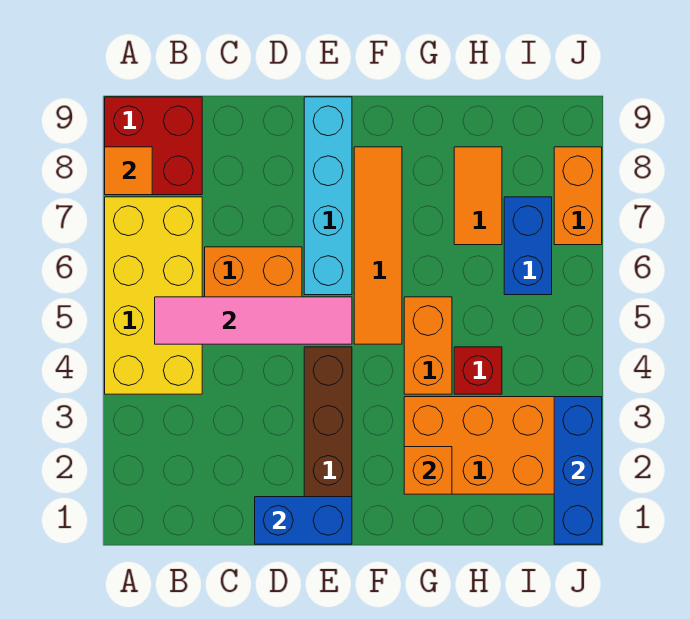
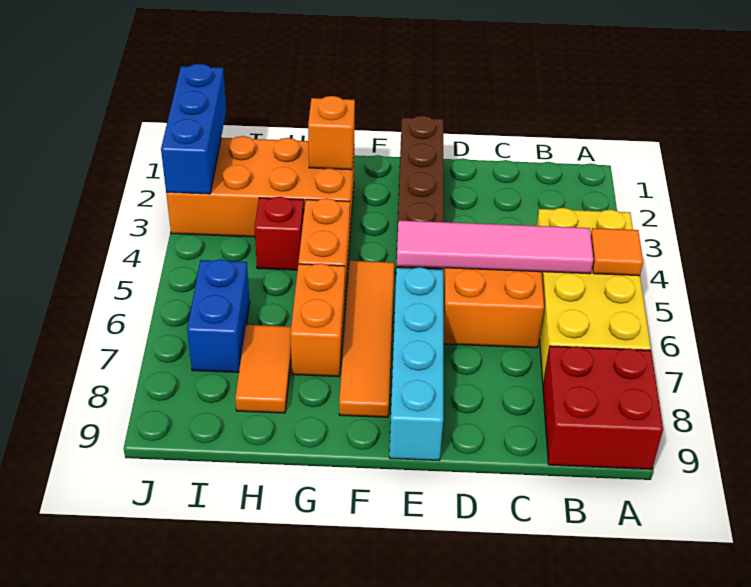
orange tile A8 level 2 -> orange tile A5 level 2
blue brick D1:E1 level 2 -> none
orange brick J7:J8 level 1 -> orange brick G6:G7 level 1

